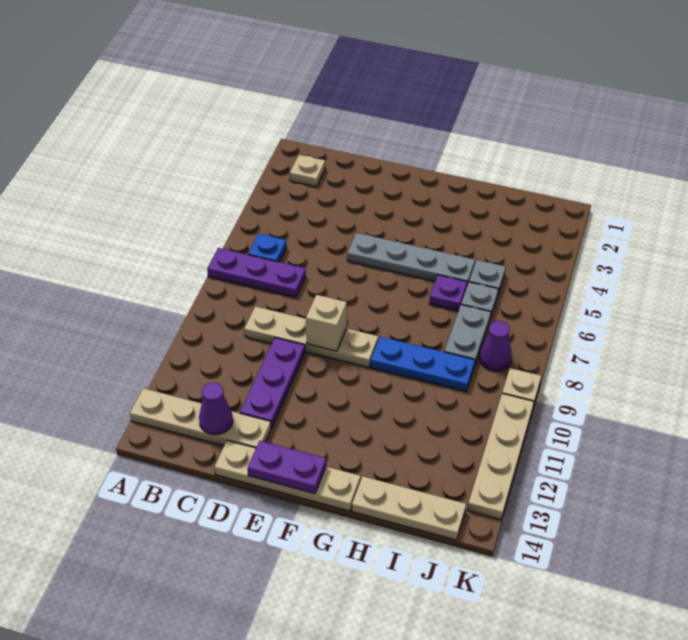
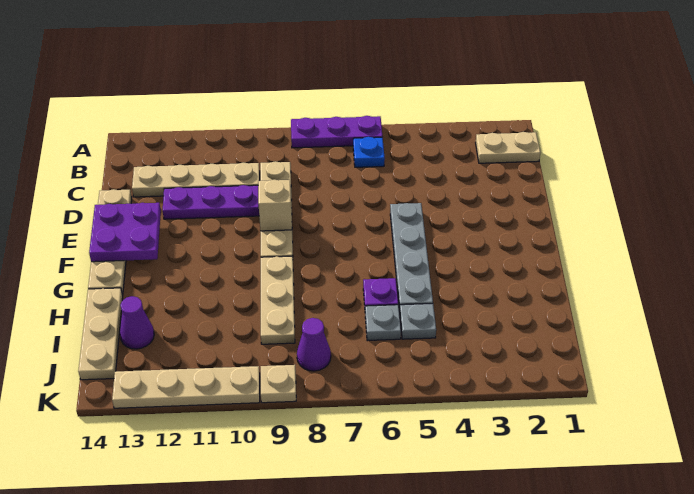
purple plate A7:C7 level 1 -> purple plate A6:A8 level 1
tan plate A13:D13 level 1 -> tan plate C10:C13 level 1
tan plate B2 level 1 -> tan plate B1:B2 level 1
purple cone C13 level 2 -> purple cone I13 level 1
purple plate E14:F14 level 2 -> purple plate E13:F14 level 2
blue plate G9:I9 level 1 -> tan plate G9:I9 level 1
grey plate I7:I8 level 1 -> none

